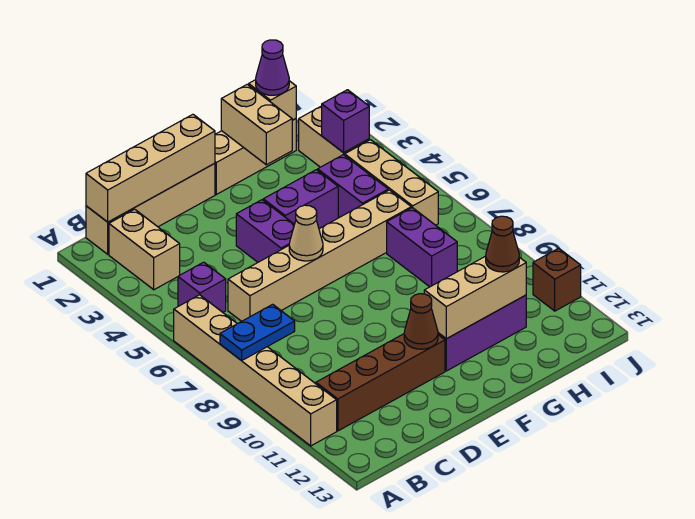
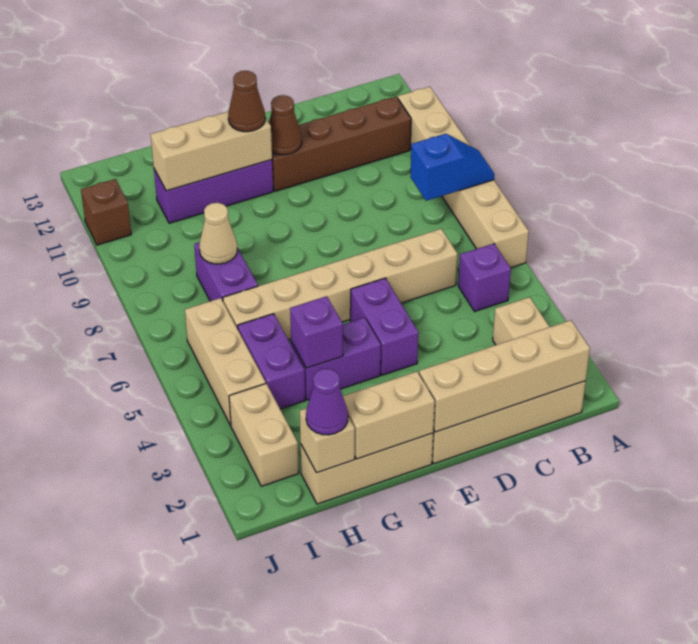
blue plate A8:B8 level 2 -> blue slope A8:B8 level 2 top B
tan cone E6 level 2 -> tan cone H8 level 2
tan brick G1:G2 level 2 -> tan brick F1:G1 level 2
brown cone H11 level 3 -> brown cone F11 level 3
purple brick I3 level 2 -> purple brick G4 level 2

